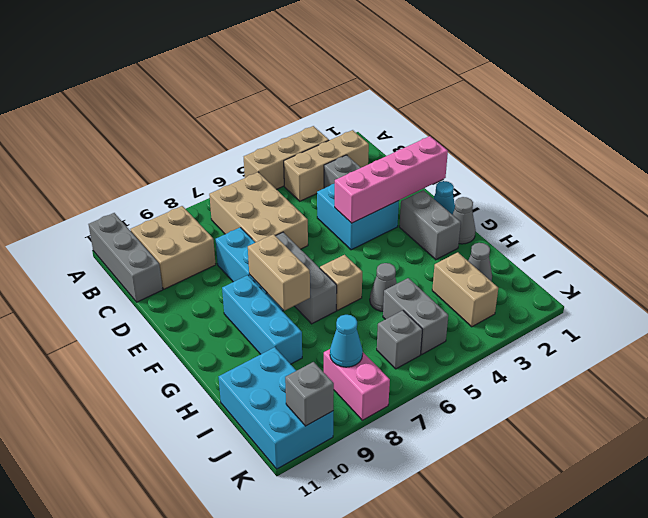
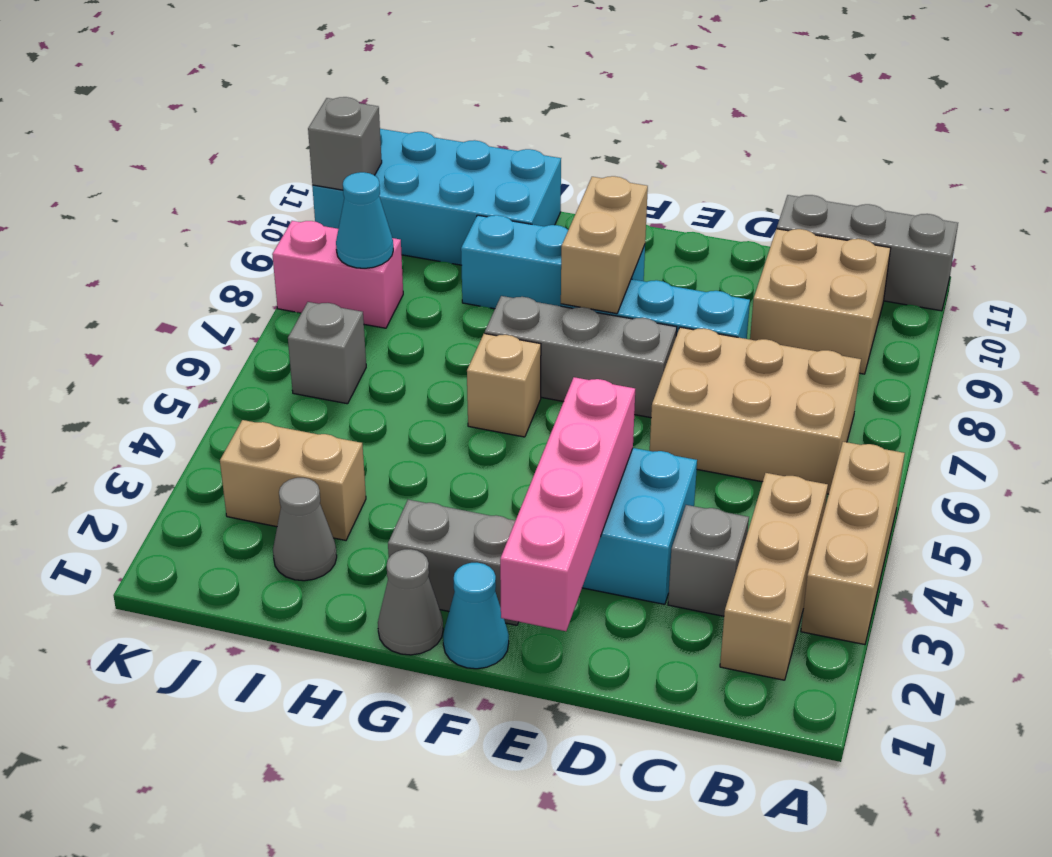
tan brick F8:G8 level 2 -> tan brick F8:F9 level 2
grey cone H5 level 1 -> none
grey brick I5:J5 level 1 -> none
cyan brick I10:K11 level 1 -> cyan brick H10:K11 level 1

